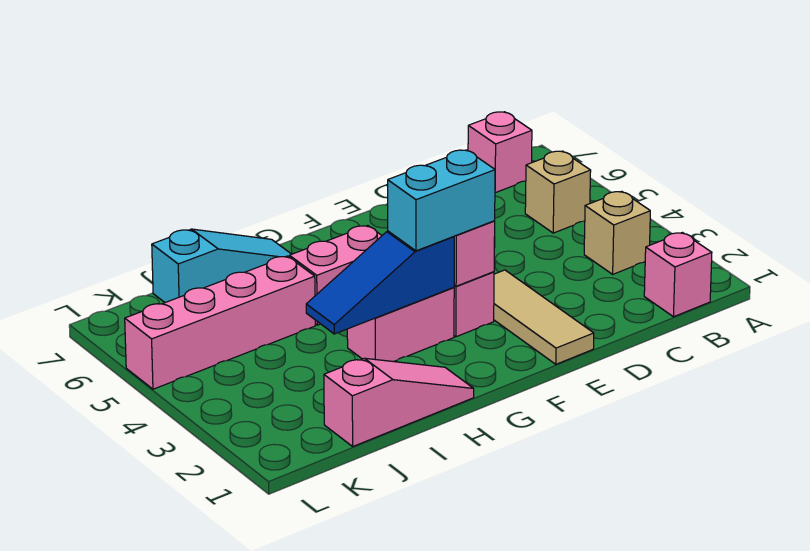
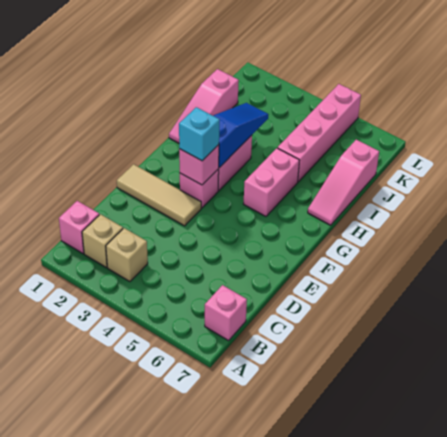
tan brick B5 level 1 -> tan brick B2 level 1
cyan brick F3:G3 level 3 -> cyan brick F3 level 3
cyan slope H7:J7 level 1 top J -> pink slope H7:J7 level 1 top J

